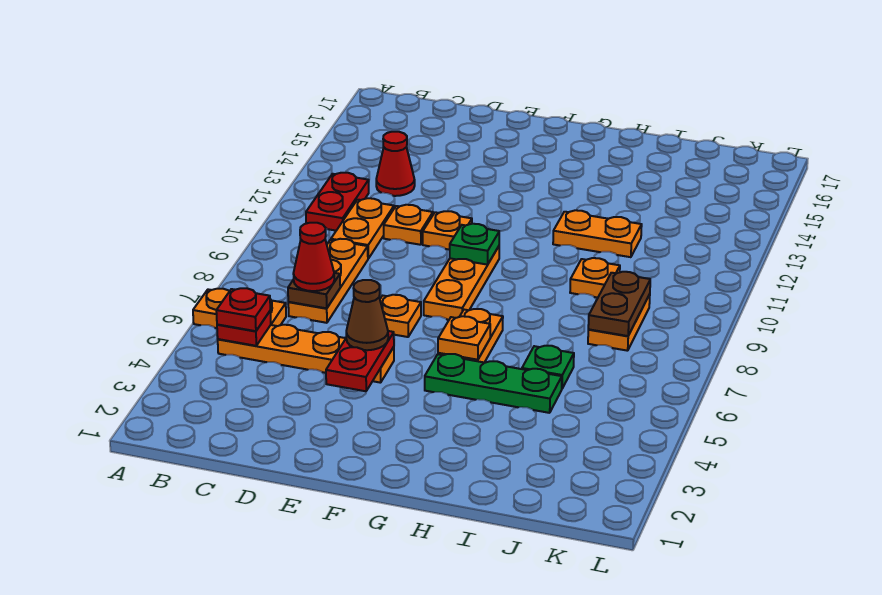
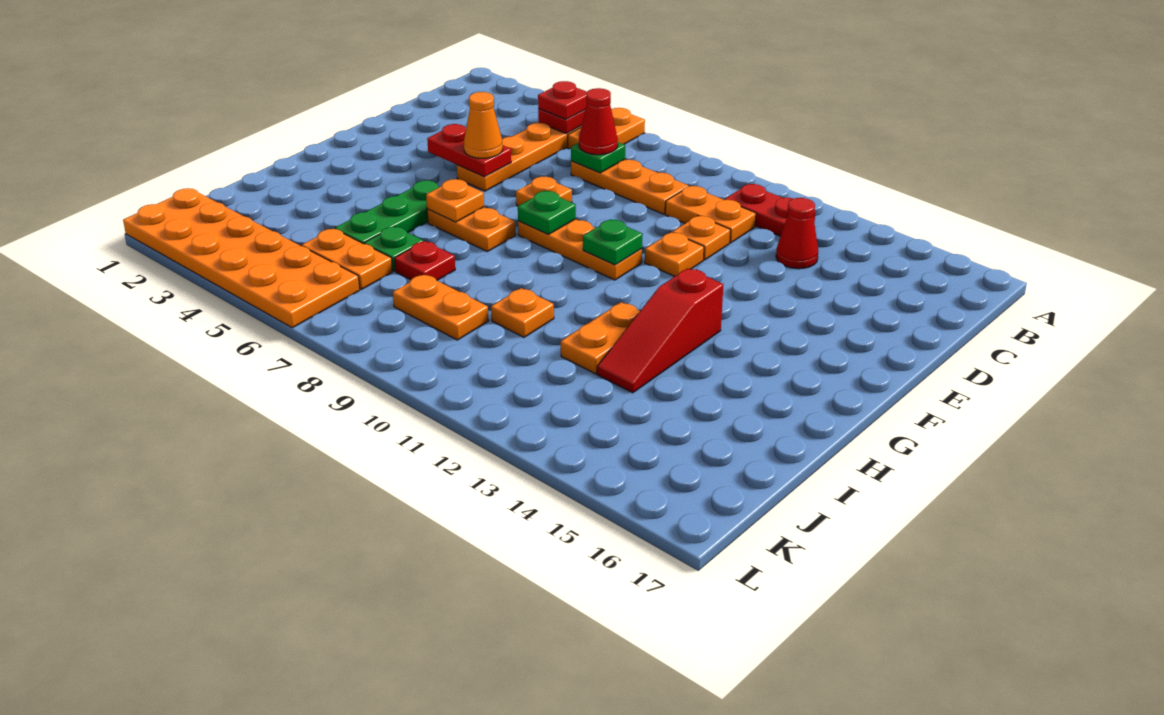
brown plate C7 level 2 -> green plate C7 level 2
brown cone E5 level 3 -> orange cone E5 level 3
none -> green plate F8 level 2
none -> red slope G13:I13 level 1 top G
none -> red plate I7 level 1
none -> orange plate J5:J6 level 1
brown plate J8:J9 level 2 -> none
none -> orange plate K1:L6 level 1

